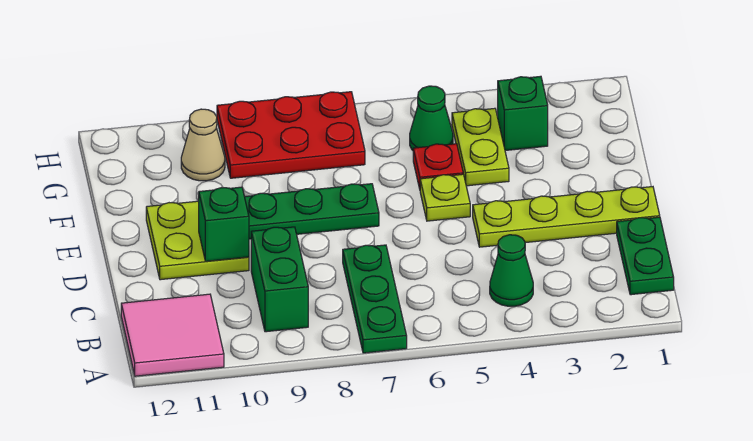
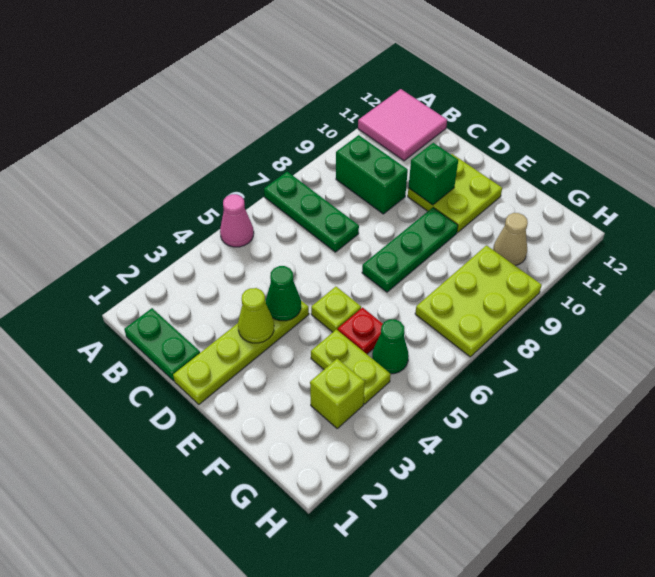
none -> pink cone A5 level 1
green cone B4 level 1 -> green cone D4 level 2
none -> lime cone D3 level 2
green brick G3 level 1 -> lime brick G3 level 1
red plate G7:H9 level 1 -> lime plate G7:H9 level 1

